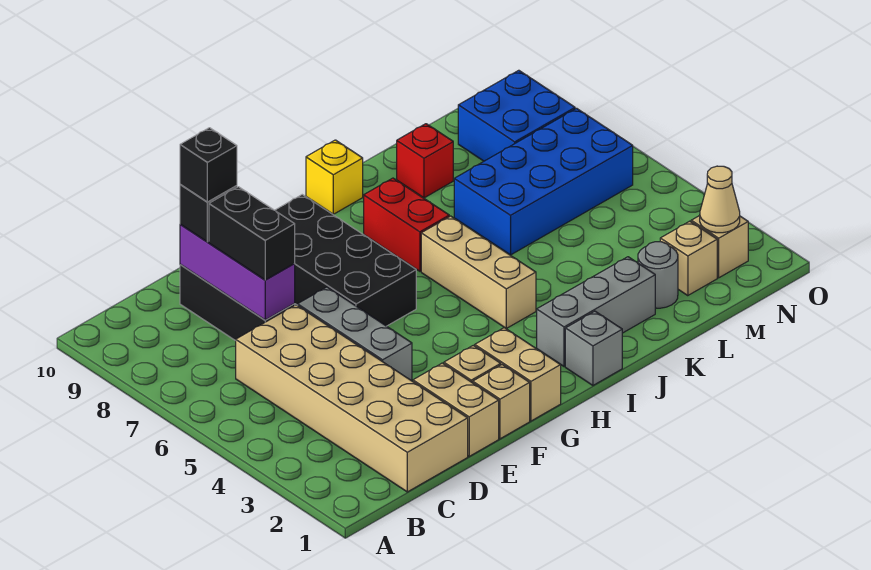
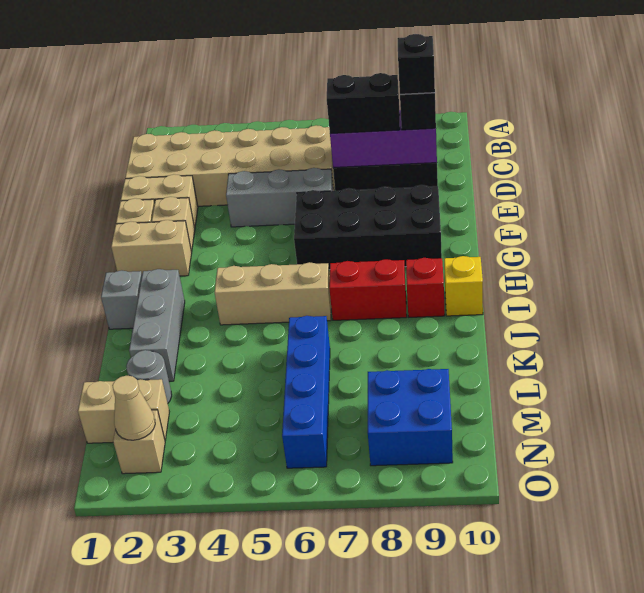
blue brick K6:N7 level 1 -> blue brick K6:N6 level 1
red brick K9 level 1 -> red brick I9 level 1
tan brick M2 level 1 -> tan brick M1:M2 level 1

